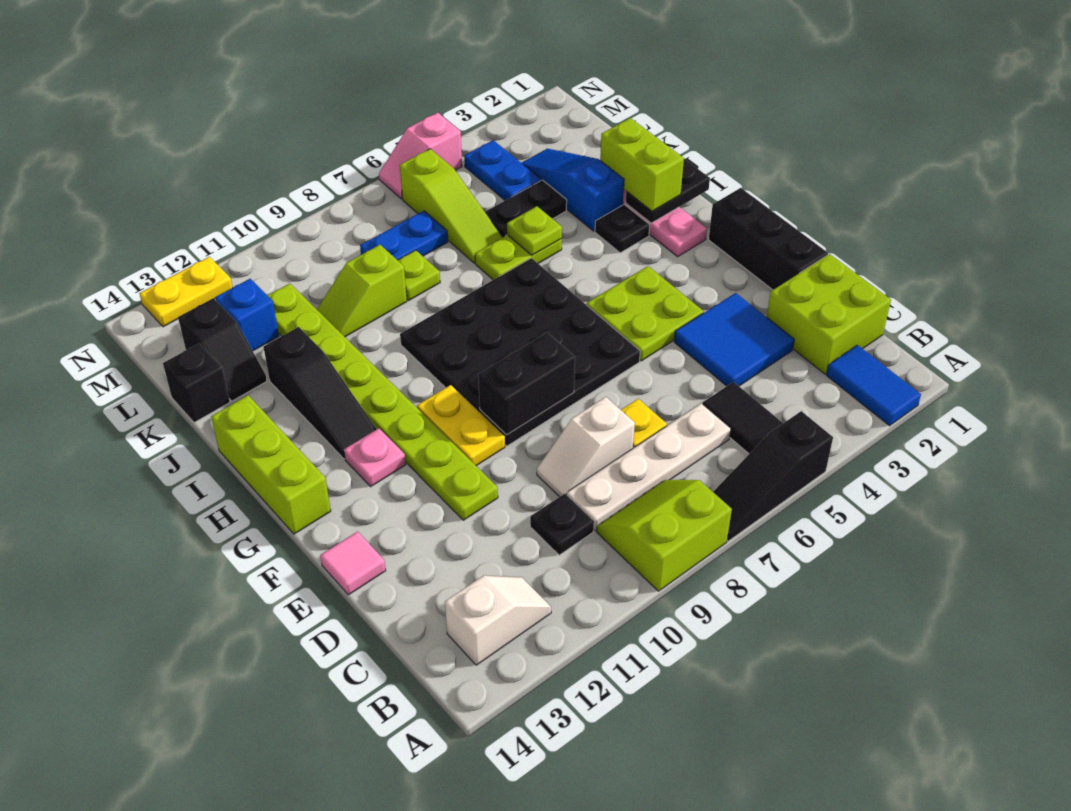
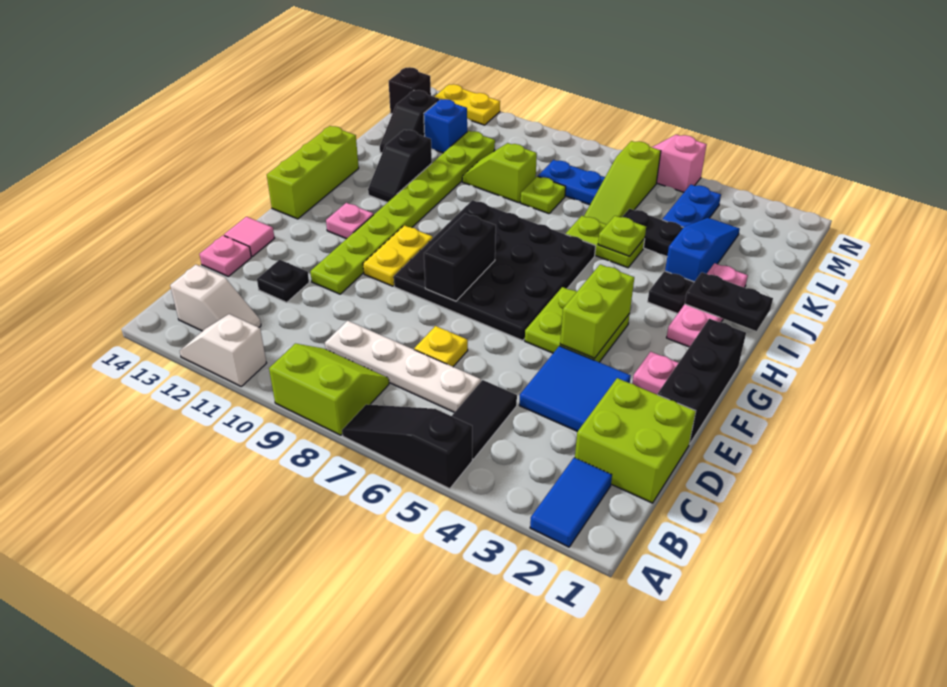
black plate C10 level 1 -> black plate D12 level 1
white slope D8:D9 level 1 top 8 -> white slope A11:A12 level 1 top 11
none -> pink plate D14 level 1
none -> pink plate F2 level 1
black brick F8:F9 level 2 -> black brick F8:G8 level 2
black slope H12:J12 level 1 top J -> black slope I12:J12 level 1 top J
lime brick I2:J2 level 3 -> lime brick F4:G4 level 2
black brick K14 level 1 -> black brick M14 level 1

